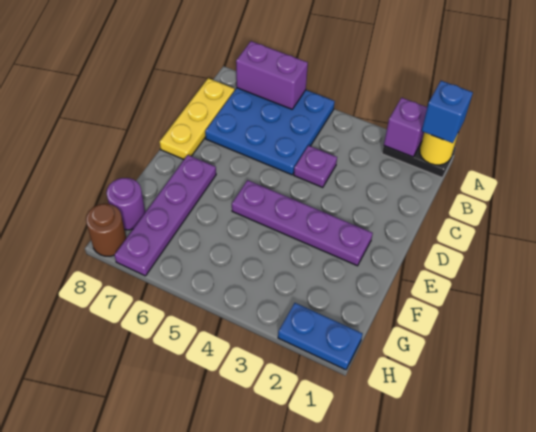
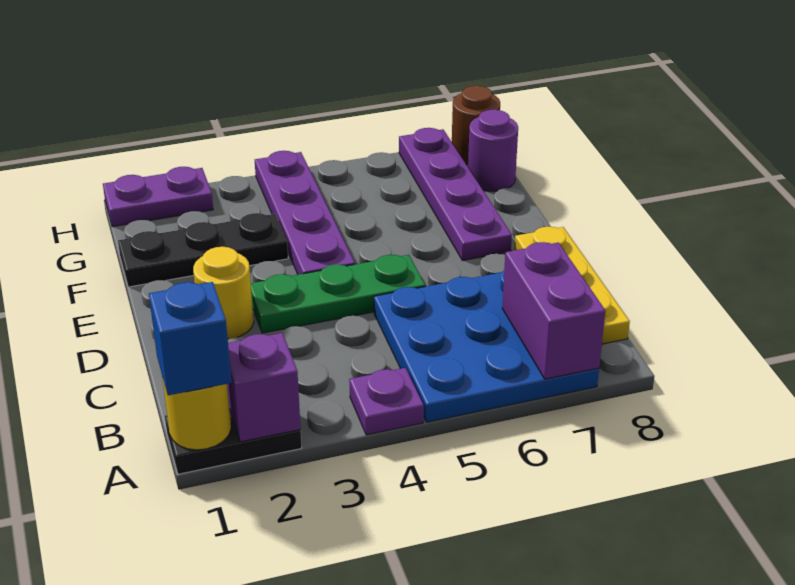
purple brick A6:A7 level 2 -> purple brick A7:B7 level 2
purple plate C4 level 1 -> purple plate A4 level 1
none -> yellow round brick D2 level 1
none -> green plate D3:D5 level 1
purple plate E2:E5 level 1 -> purple plate E4:H4 level 1
none -> black plate F1:F3 level 1
blue plate H1:H2 level 1 -> purple plate H1:H2 level 1

